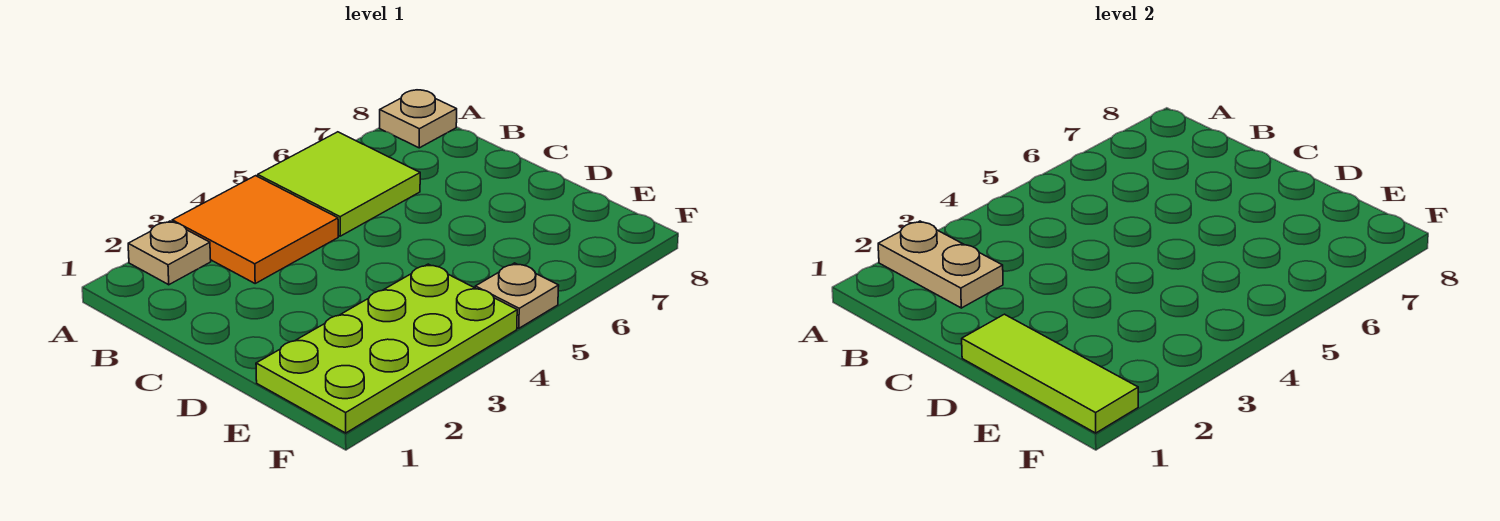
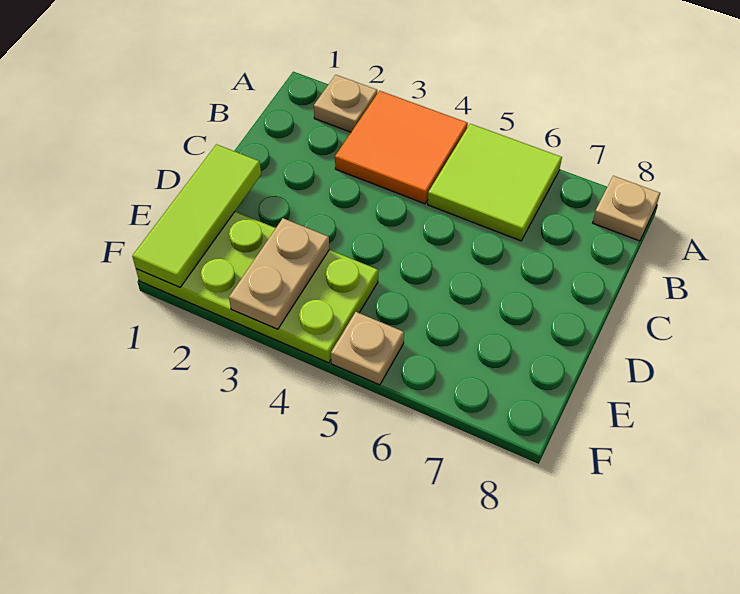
tan plate A2:B2 level 2 -> tan plate E3:F3 level 2

